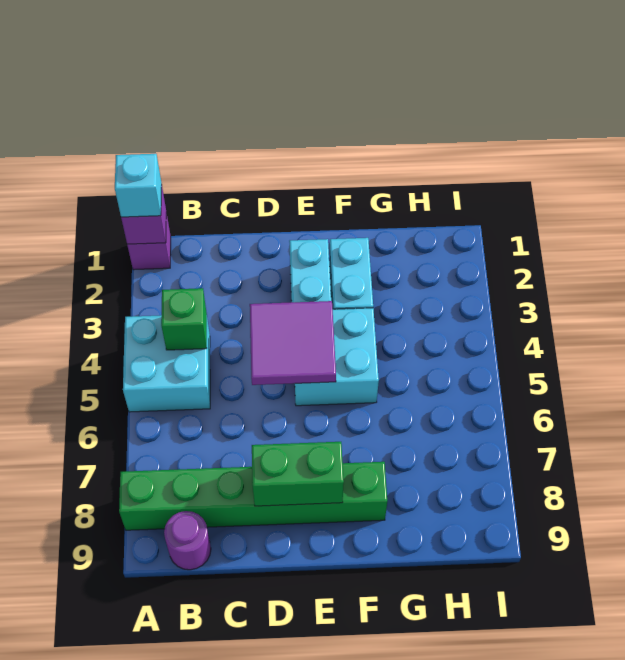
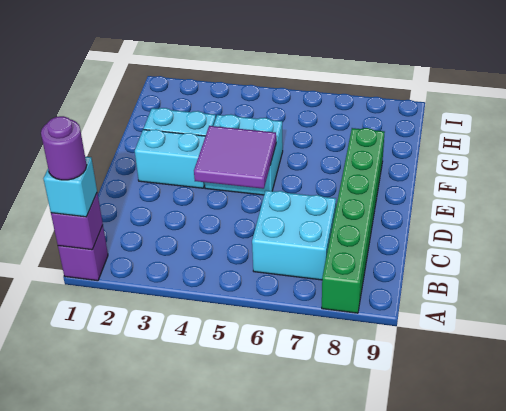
cyan brick A4:B5 level 1 -> cyan brick B6:C7 level 1
green brick B4 level 2 -> none
purple round brick B9 level 1 -> purple round brick A1 level 4
green brick D8:E8 level 2 -> none

